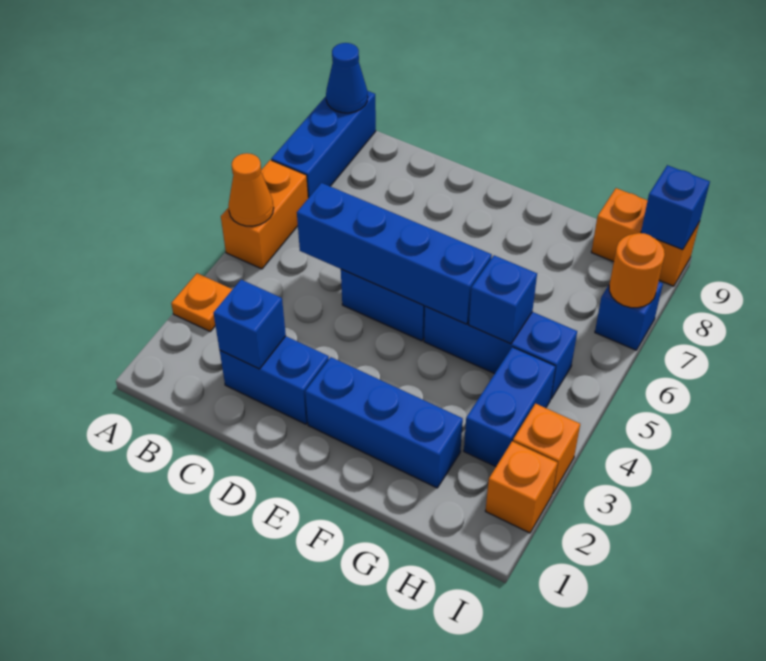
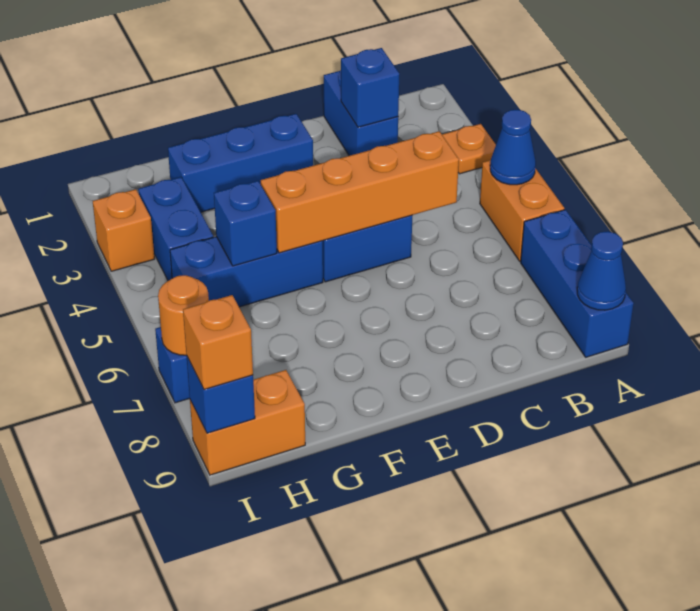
orange cone A5 level 2 -> blue cone A5 level 2
blue brick C2:D2 level 1 -> blue brick C1:C2 level 1
blue brick C5:F5 level 2 -> orange brick C5:F5 level 2
orange brick I2 level 1 -> orange brick I9 level 3

